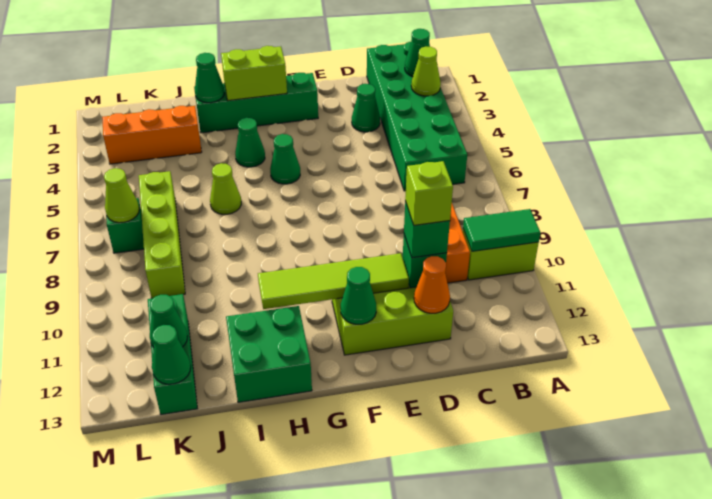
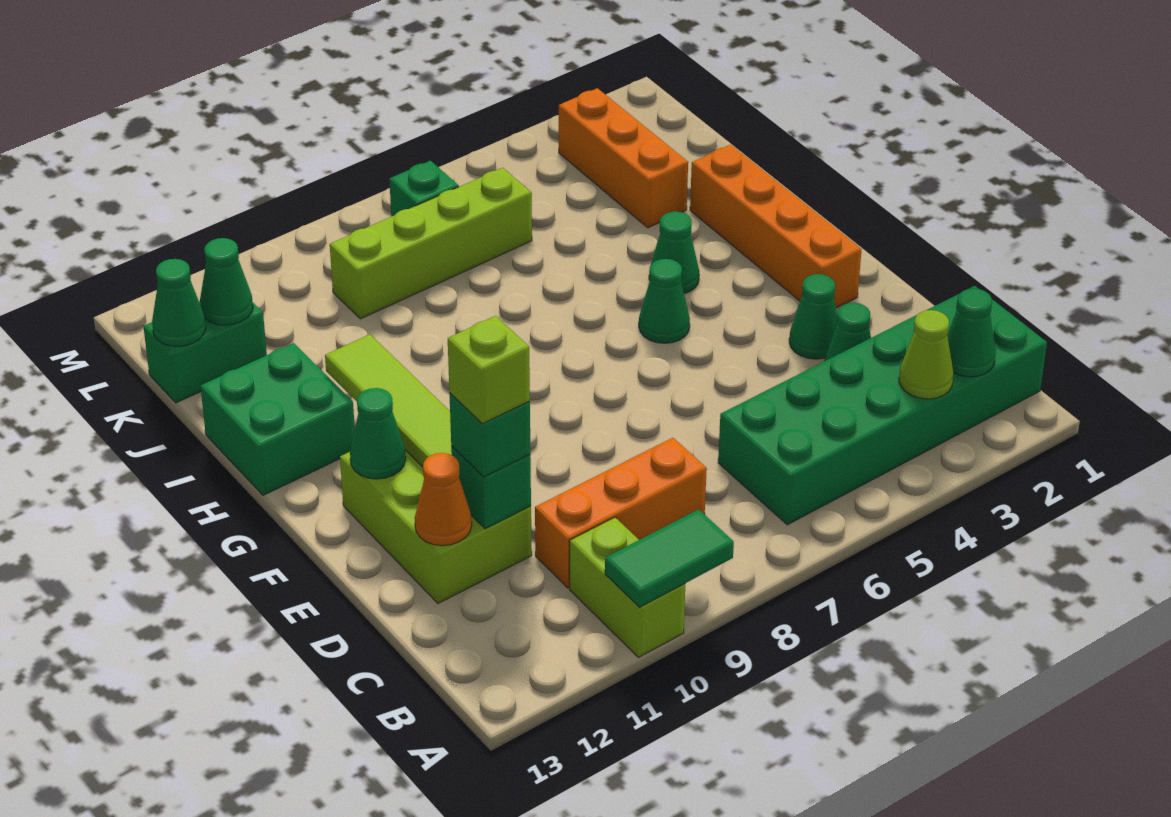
green tile A10:B10 level 2 -> green tile A9:A10 level 2
green brick F2:I2 level 1 -> orange brick F2:I2 level 1
lime brick G2:H2 level 2 -> none
green cone I2 level 2 -> green cone E3 level 1
lime cone I6 level 1 -> none
green brick K11:K13 level 1 -> green brick K12:K13 level 1
lime cone L7 level 2 -> none

